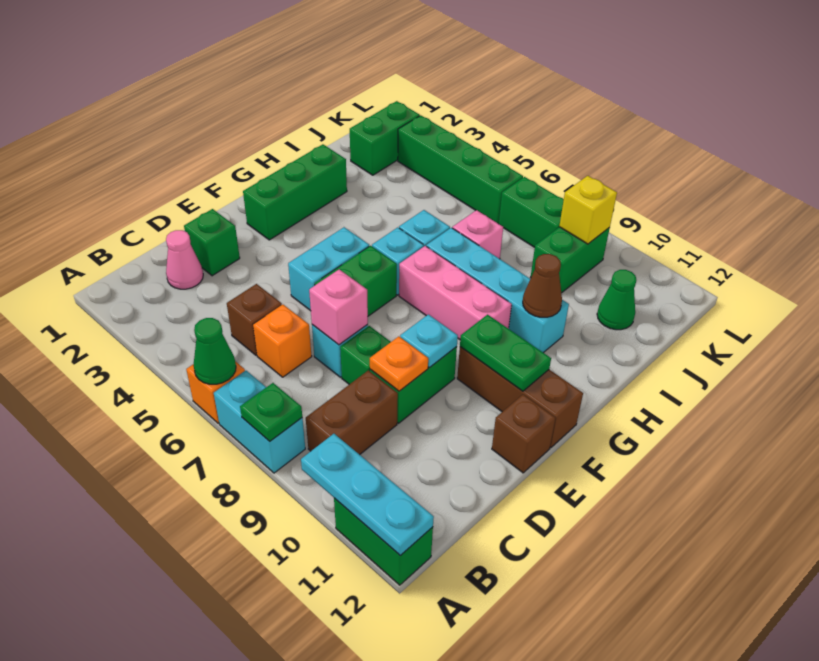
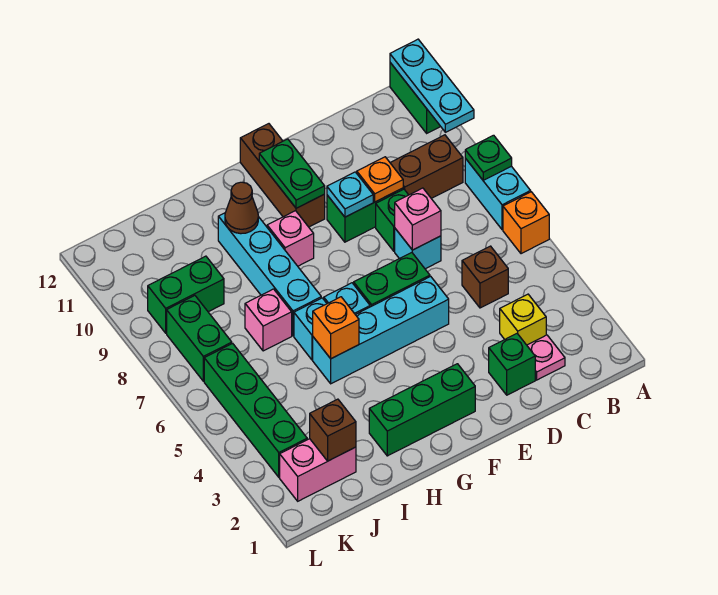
green cone A6 level 2 -> none
pink cone C2 level 1 -> pink plate C2 level 1
orange brick C6 level 1 -> orange brick H5 level 2
cyan brick E5:F5 level 1 -> cyan brick E5:H5 level 1
brown brick E12 level 1 -> brown brick J2 level 2
pink brick G7:G9 level 1 -> pink brick G9 level 1
green brick J2:K2 level 1 -> pink brick J2:K2 level 1
green cone J11 level 1 -> none
yellow brick K9 level 2 -> yellow brick C3 level 1

